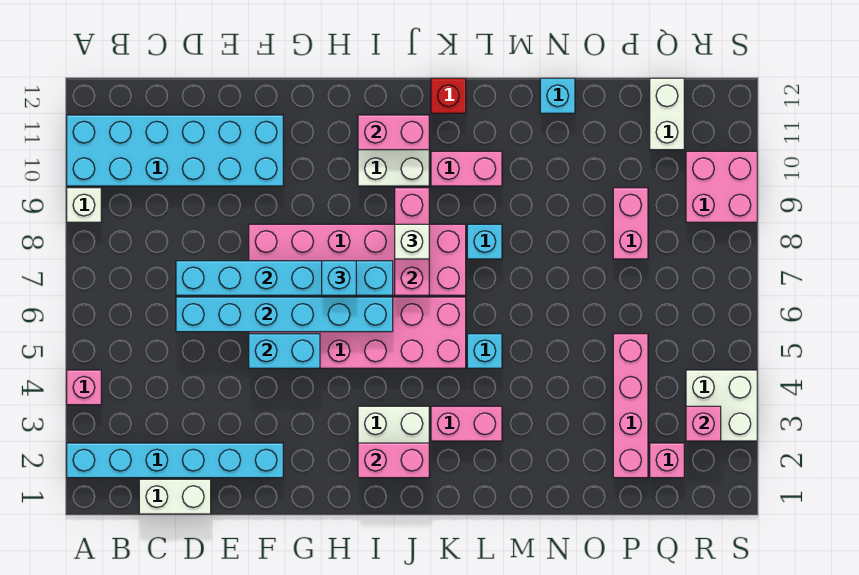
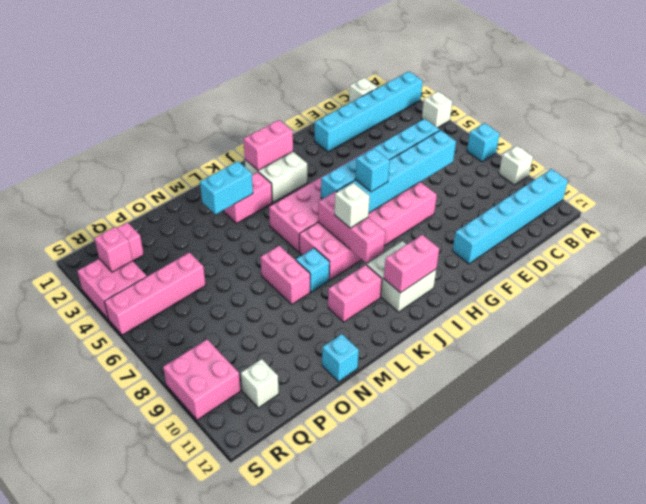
pink brick A4 level 1 -> white brick A4 level 1
cyan brick A10:F11 level 1 -> cyan brick A11:F11 level 1
white brick C1:D1 level 1 -> white brick C1 level 1
cyan brick F5:G5 level 2 -> cyan brick L3:M3 level 2
red brick K12 level 1 -> none
cyan brick L5 level 1 -> cyan brick A7 level 1
pink brick P2:P5 level 1 -> pink brick P5:S5 level 1
pink brick P8:P9 level 1 -> pink brick M7:M8 level 1
white brick Q11:Q12 level 1 -> white brick Q11 level 1
white brick R3:S4 level 1 -> pink brick R3:S4 level 1

